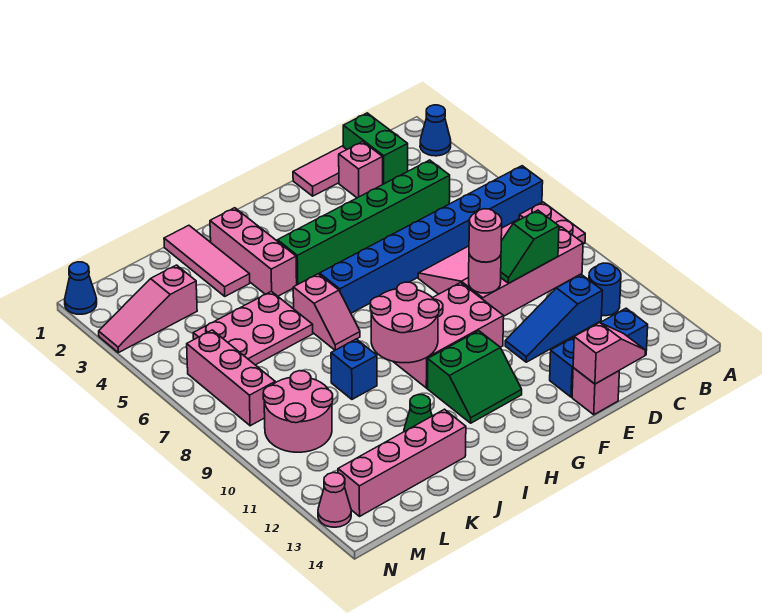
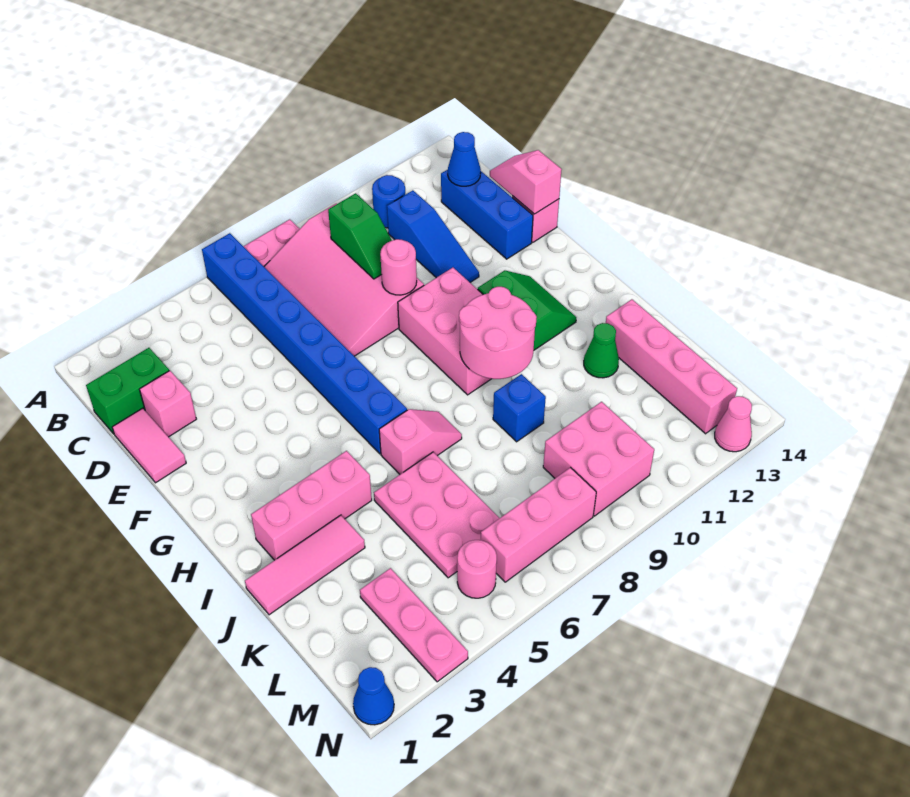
blue cone A2 level 1 -> blue cone C13 level 2
green brick C4:H4 level 1 -> none
pink round brick E9 level 3 -> pink round brick M5 level 1
pink slope L3:N3 level 1 top L -> pink plate L3:N3 level 1
pink round brick L9:M10 level 1 -> pink brick L9:M10 level 1

